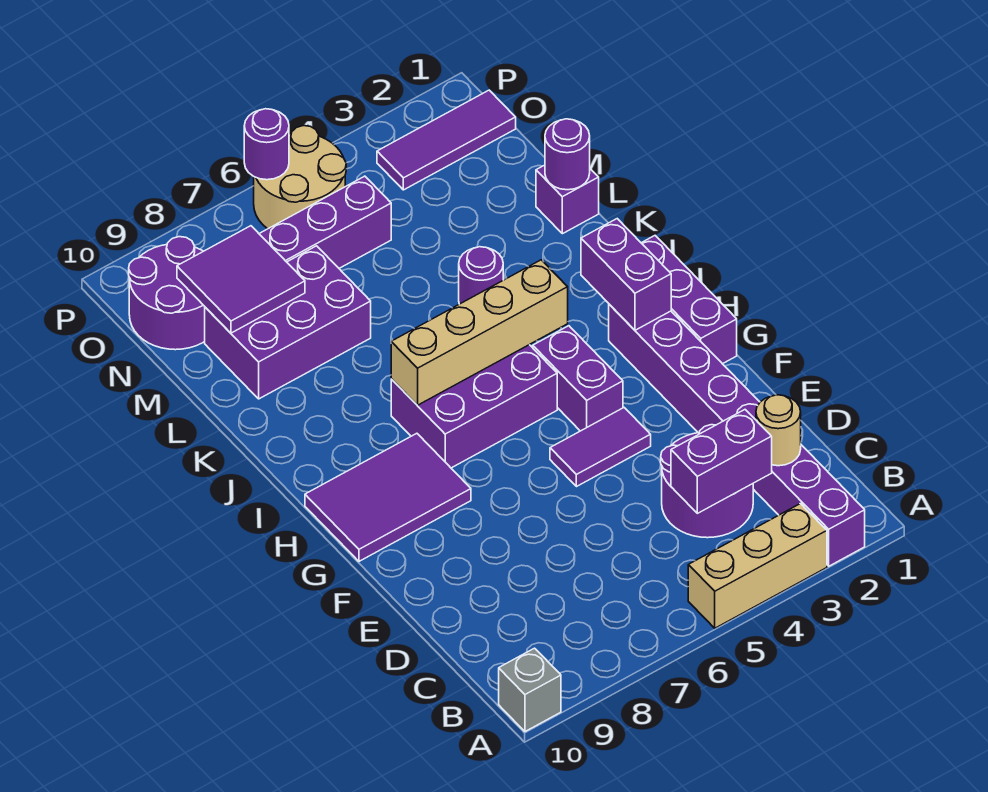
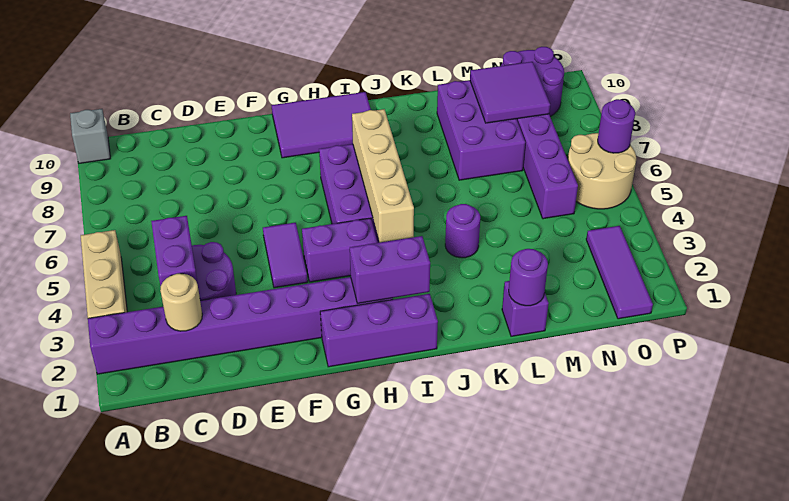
purple tile G8:H10 level 1 -> purple tile G9:I10 level 1

